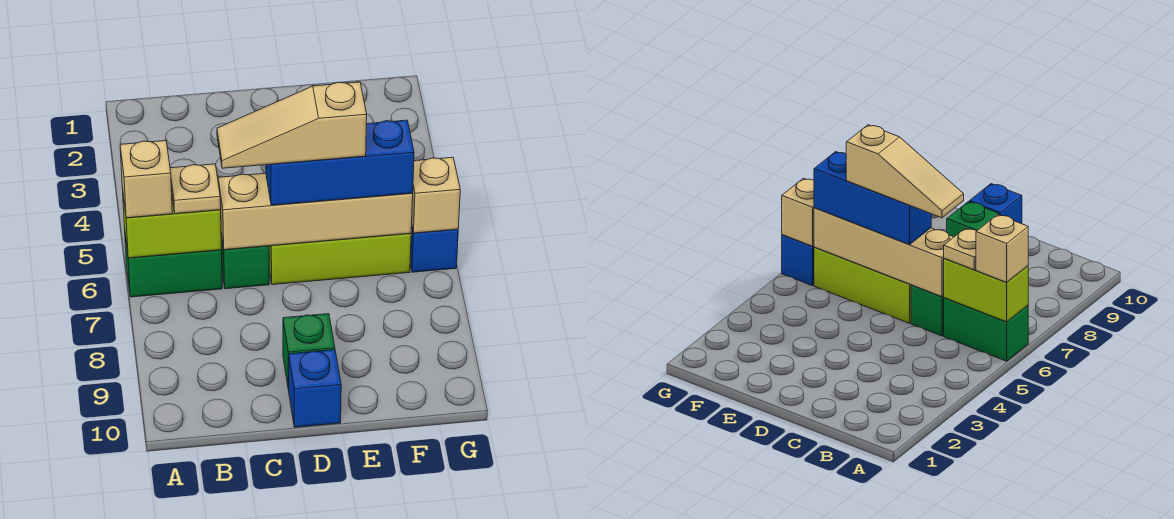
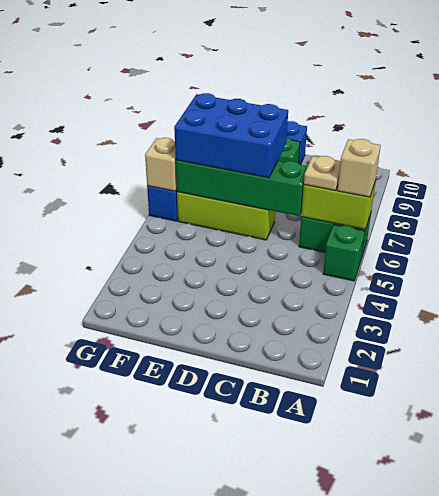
green brick C6 level 1 -> green brick A5 level 1
tan brick C6:F6 level 2 -> green brick C6:F6 level 2
tan slope C6:E6 level 4 top E -> none
blue brick D6:F6 level 3 -> blue brick D6:F7 level 3

